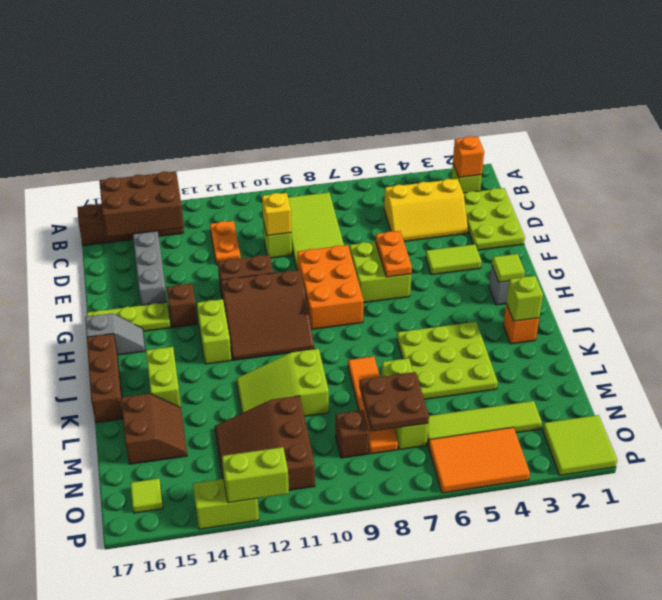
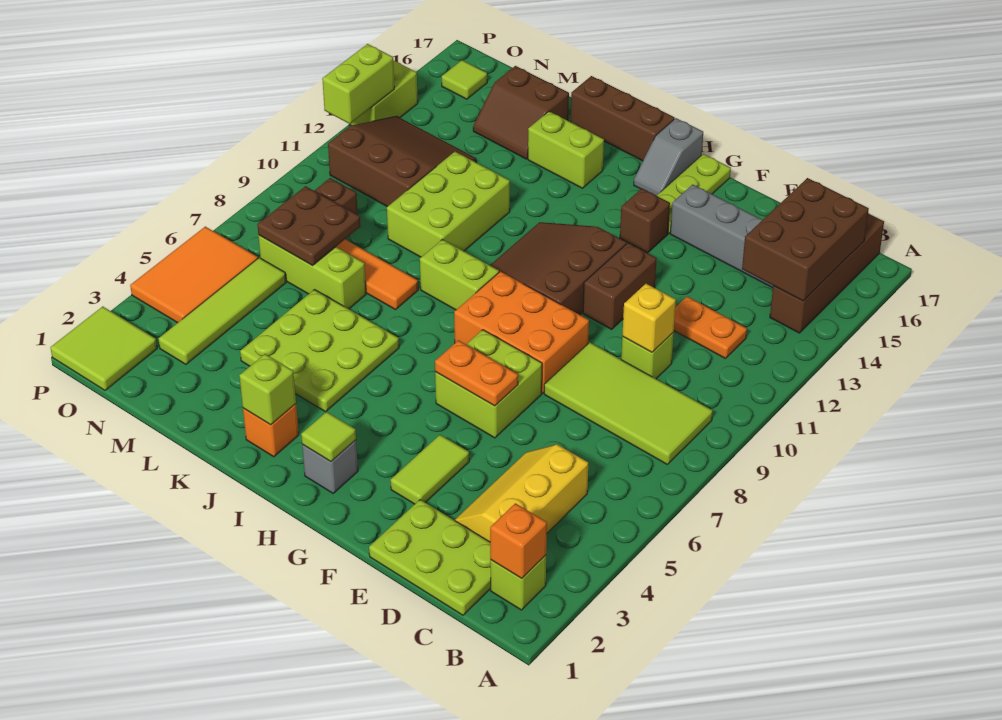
lime brick H13:I13 level 1 -> lime brick I9:J9 level 1
lime slope K10:L12 level 1 top 10 -> lime brick K10:L12 level 1

